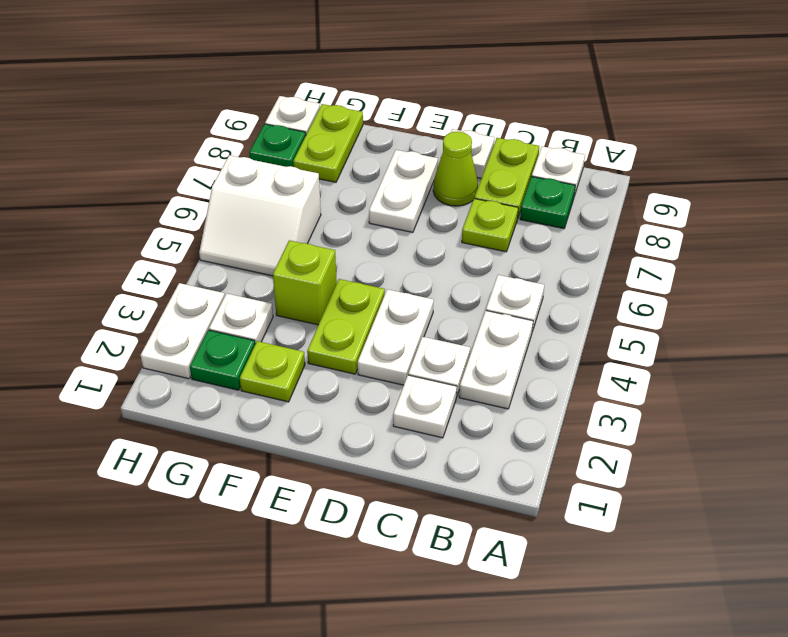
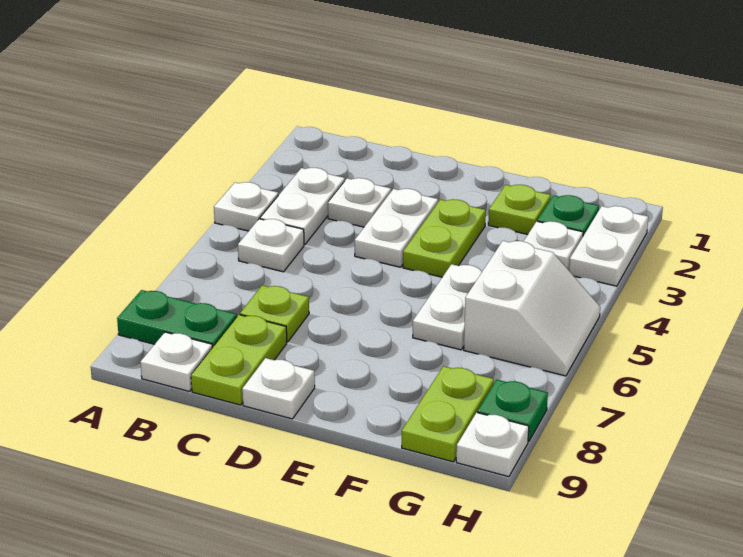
green plate B8 level 1 -> green plate A8:B8 level 1
white plate C2 level 1 -> white plate A4 level 1
lime cone D8 level 1 -> none
white plate E7:E8 level 1 -> white plate F5:F6 level 1
lime brick F4 level 1 -> none
white slope G5:H6 level 1 top 6 -> white slope G5:H6 level 1 top G

